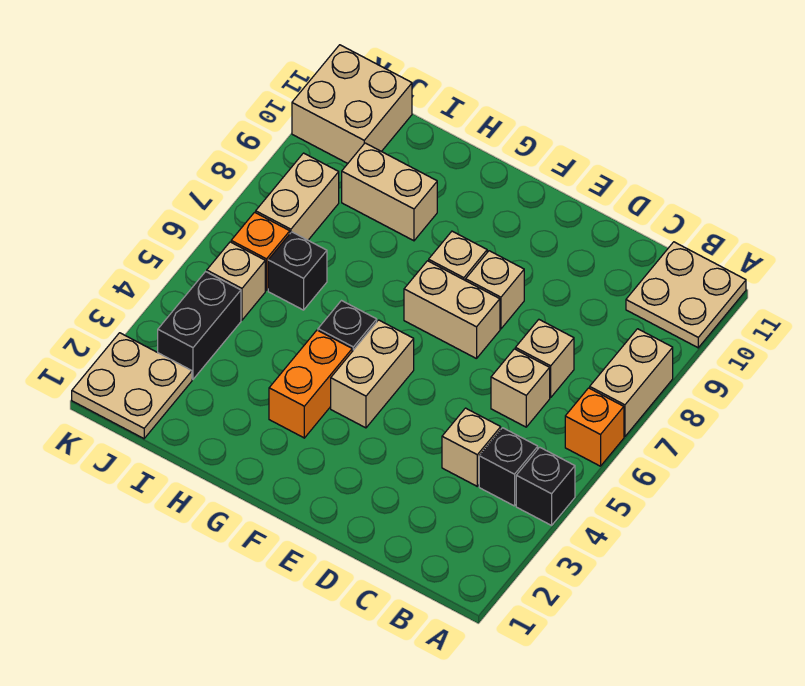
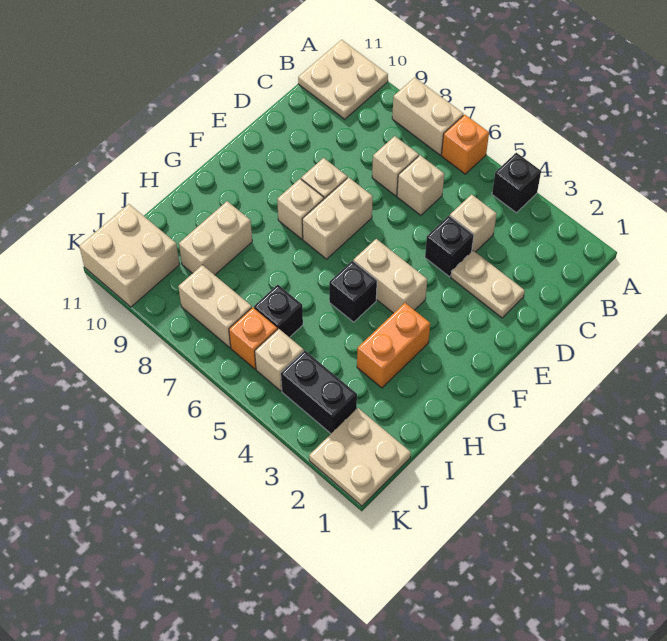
black brick B4 level 1 -> black brick D4 level 1
none -> tan plate D2:D3 level 1
orange brick G3:G4 level 1 -> orange brick G3:H3 level 1

